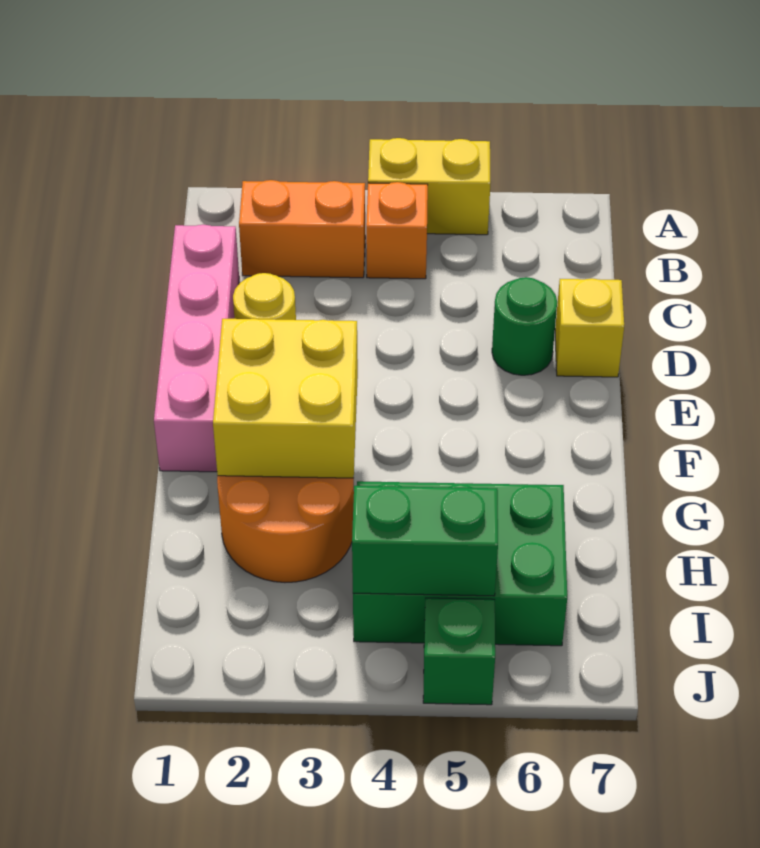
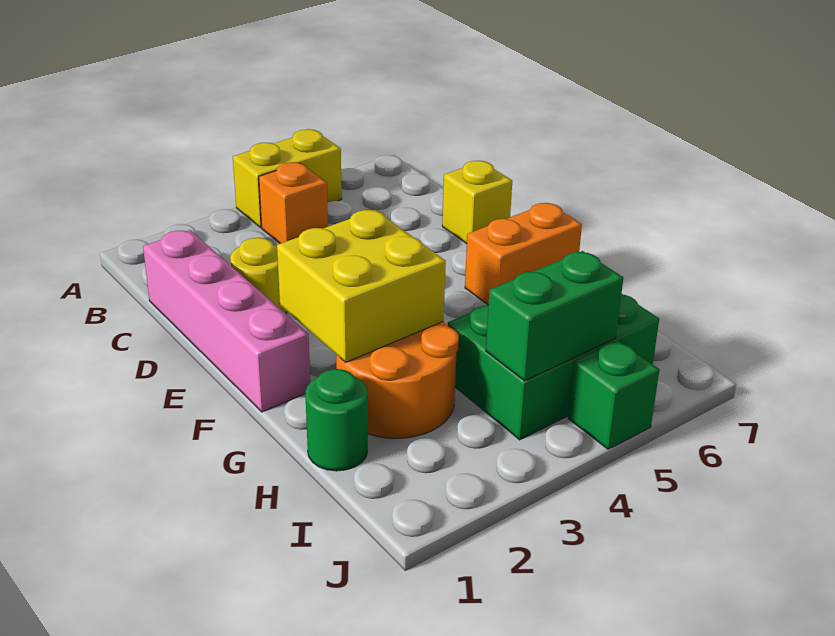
orange brick B2:B3 level 1 -> orange brick F6:F7 level 1
green round brick D6 level 1 -> green round brick H1 level 1

